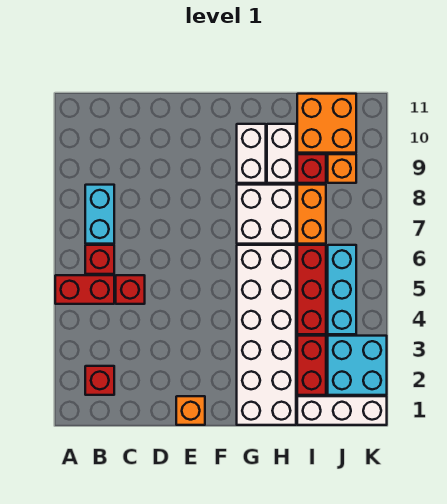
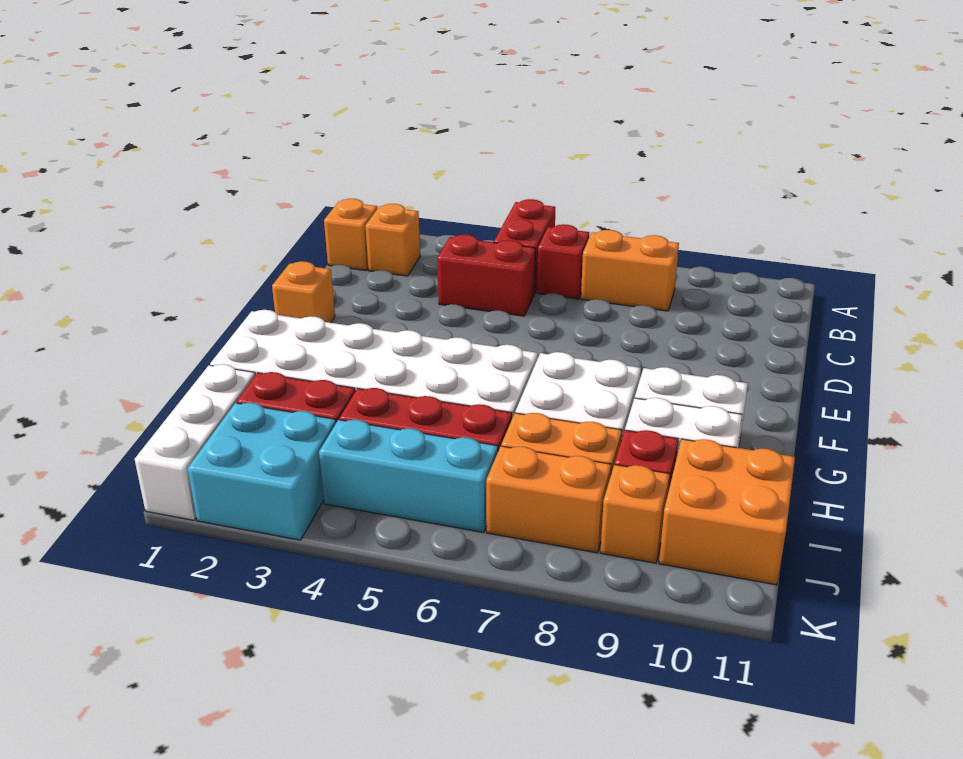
none -> orange brick B1 level 1
red brick B2 level 1 -> orange brick B2 level 1
cyan brick B7:B8 level 1 -> orange brick B7:B8 level 1
red brick C5 level 1 -> red brick C4:C5 level 1
none -> orange brick J7:J8 level 1

